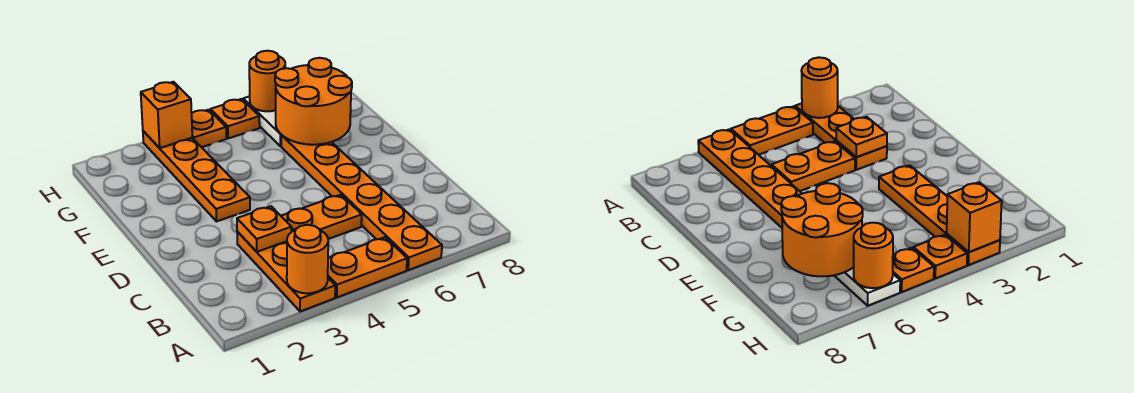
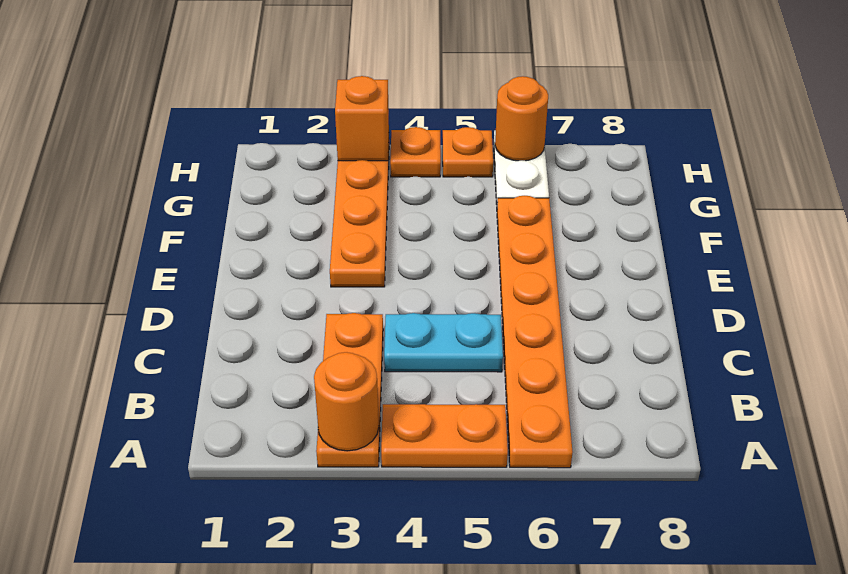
orange plate C3 level 2 -> none
orange plate C4:C5 level 1 -> cyan plate C4:C5 level 1
orange round brick F6:G7 level 2 -> none

